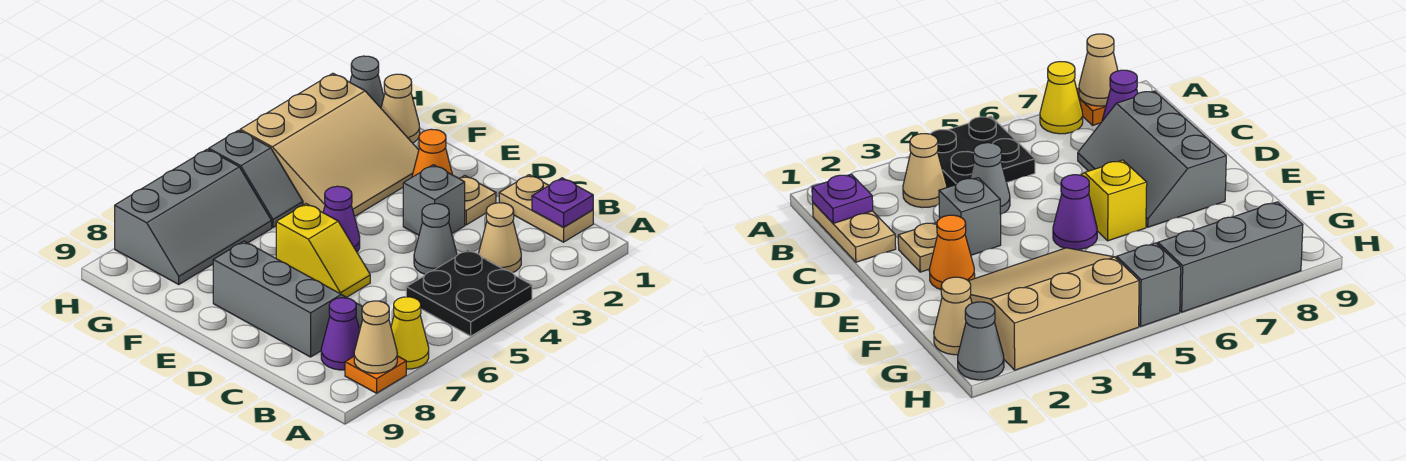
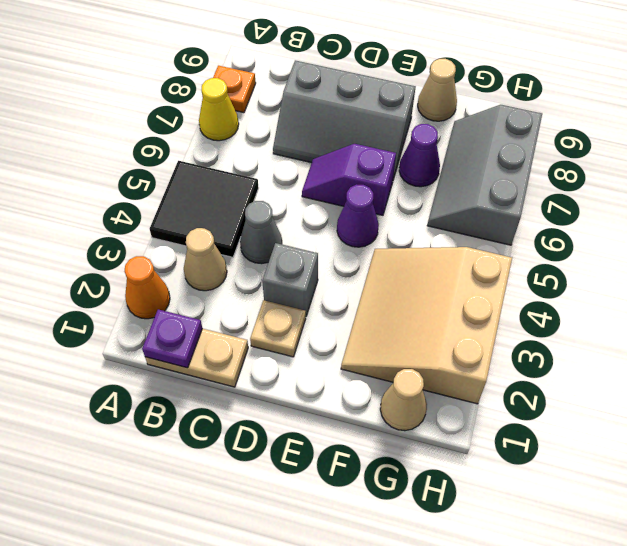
black plate A4:B5 level 1 -> black tile A4:B5 level 1
tan cone A8 level 2 -> tan cone F9 level 1
purple cone B8 level 1 -> purple cone F7 level 1
yellow slope D6:E6 level 1 top E -> purple slope D6:E6 level 1 top E
orange cone E2 level 1 -> orange cone A2 level 1
grey slope G5:H5 level 1 top H -> none
grey cone H1 level 1 -> none

